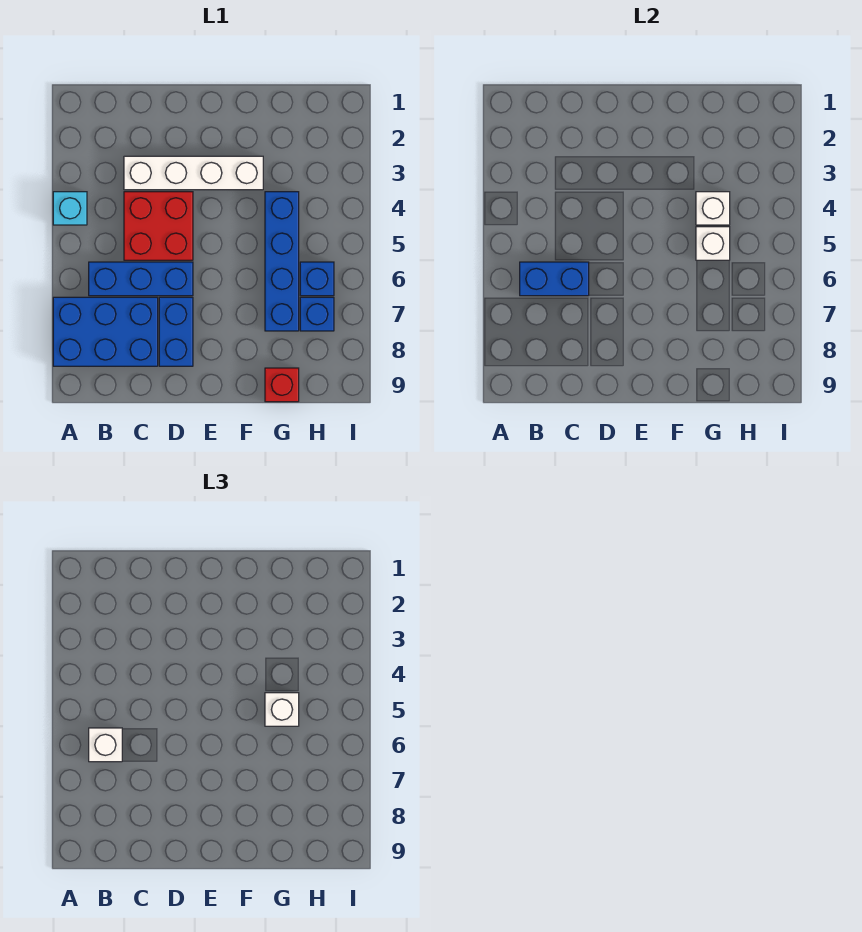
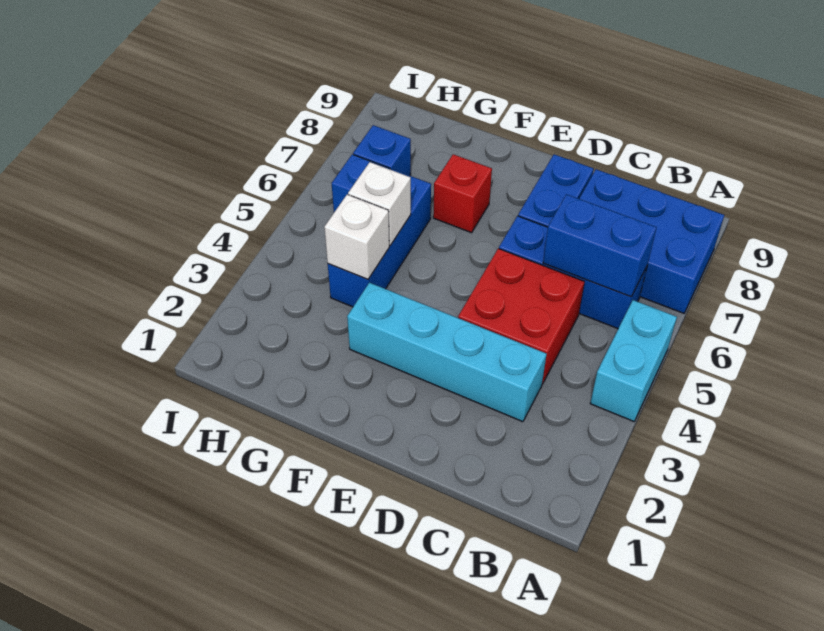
cyan brick A4 level 1 -> cyan brick A4:A5 level 1
white brick B6 level 3 -> none
white brick C3:F3 level 1 -> cyan brick C3:F3 level 1
blue brick G4:G7 level 1 -> blue brick G4:G6 level 1
white brick G5 level 3 -> none
red brick G9 level 1 -> red brick F7 level 1

